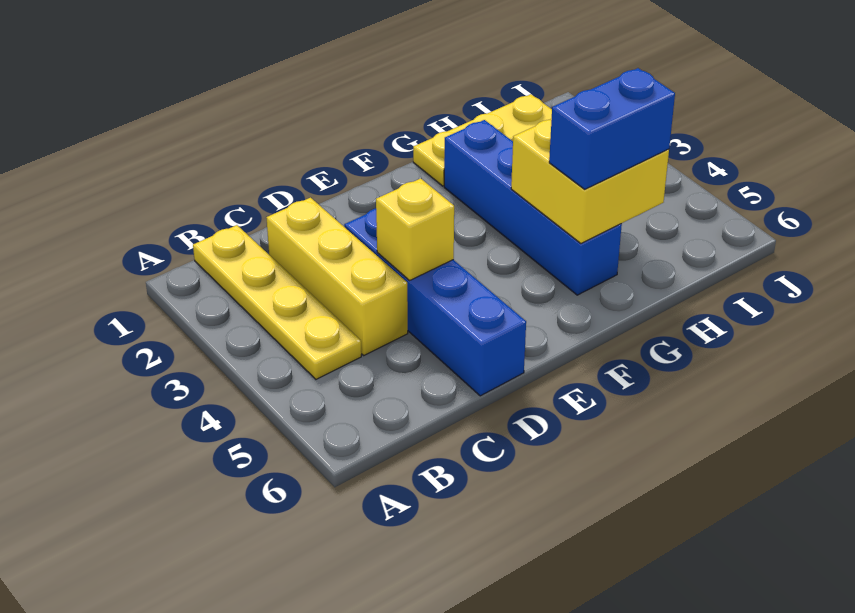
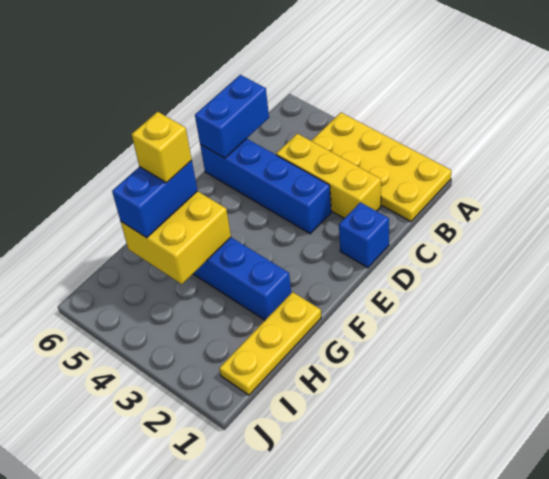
yellow plate B1:B4 level 1 -> yellow plate A1:B4 level 1
none -> blue brick C6:D6 level 2
none -> blue brick D1 level 1
yellow brick D4 level 2 -> yellow brick G5 level 4

